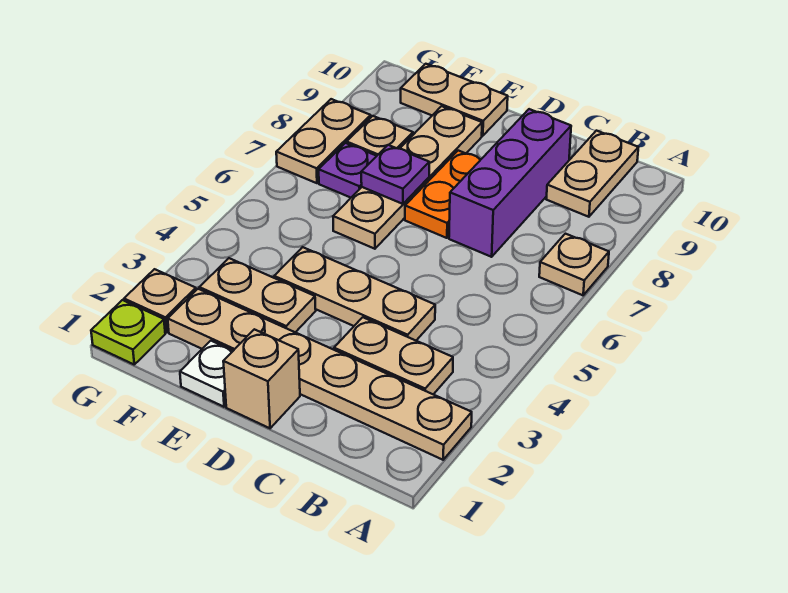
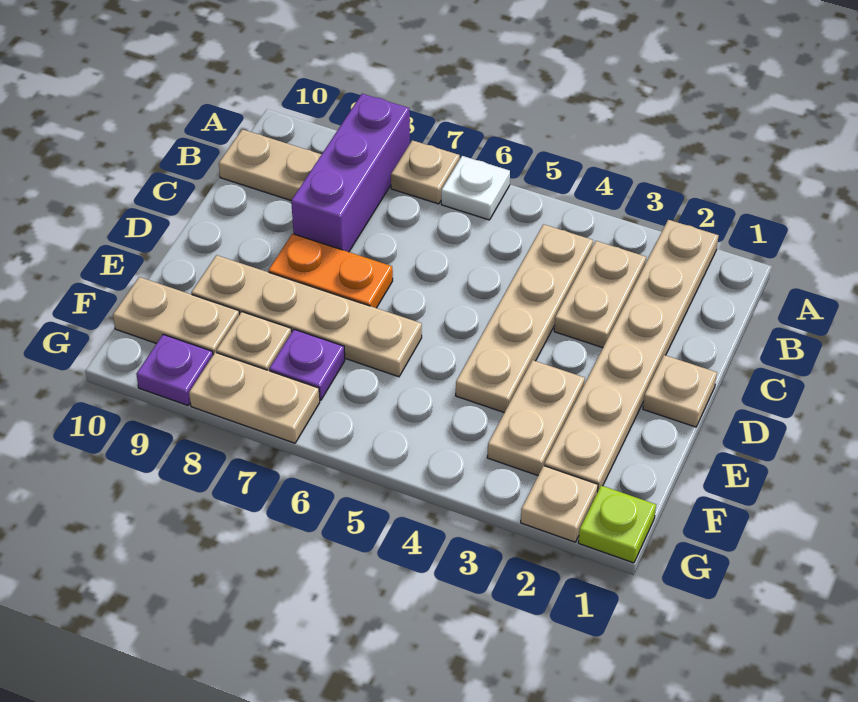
tan plate C4:E4 level 1 -> tan plate B4:E4 level 1
purple brick C7:C9 level 1 -> purple brick A8:C8 level 1
tan brick D1 level 1 -> tan plate D1 level 1
white plate E1 level 1 -> white plate A6 level 1
purple plate E7 level 2 -> purple plate G9 level 1
tan plate E10:F10 level 1 -> tan plate F9:F10 level 1

